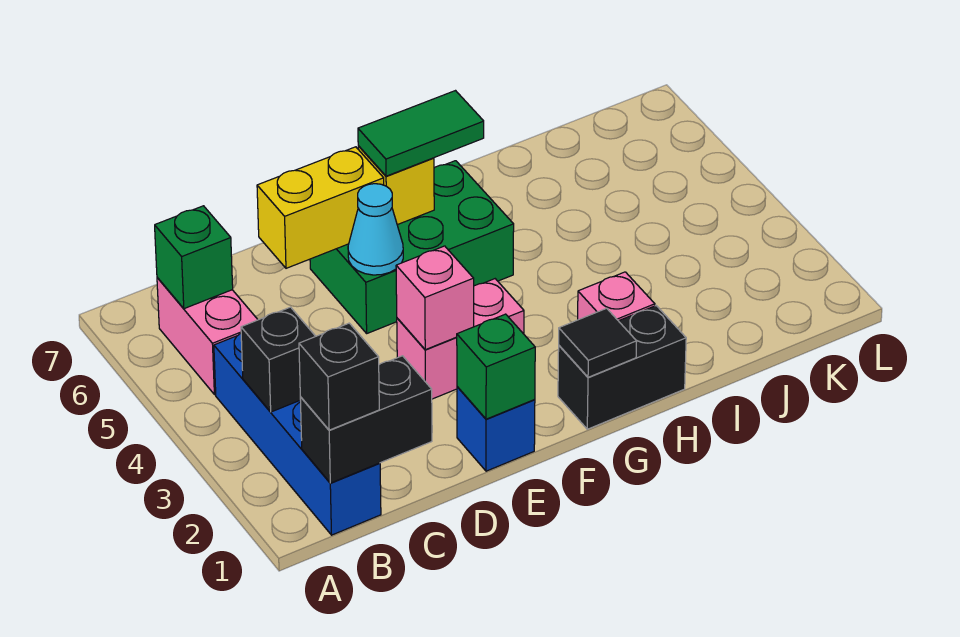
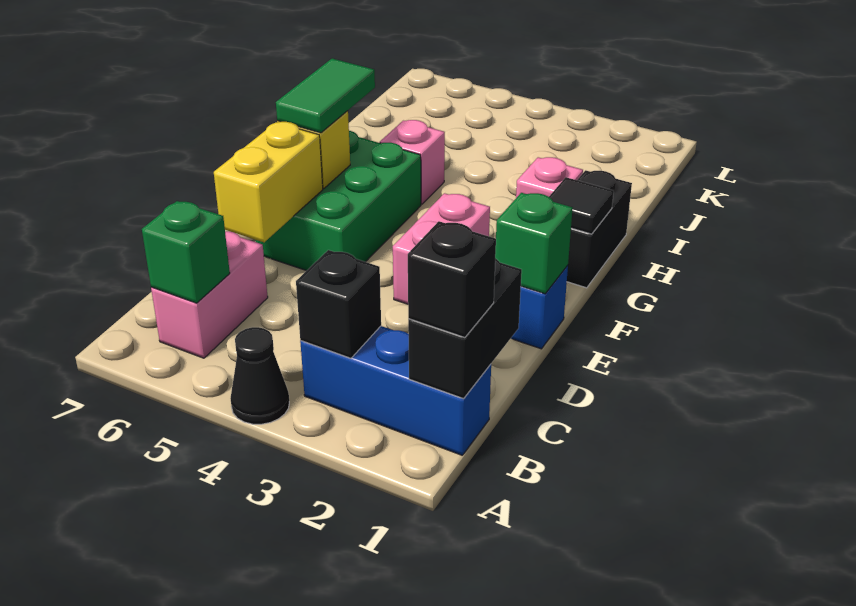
none -> black cone A4 level 1
blue brick B1:B4 level 1 -> blue brick B1:B3 level 1
pink brick B5:B6 level 1 -> pink brick B6:C6 level 1
pink brick E3 level 2 -> pink brick H5 level 1
cyan cone E5 level 2 -> none

